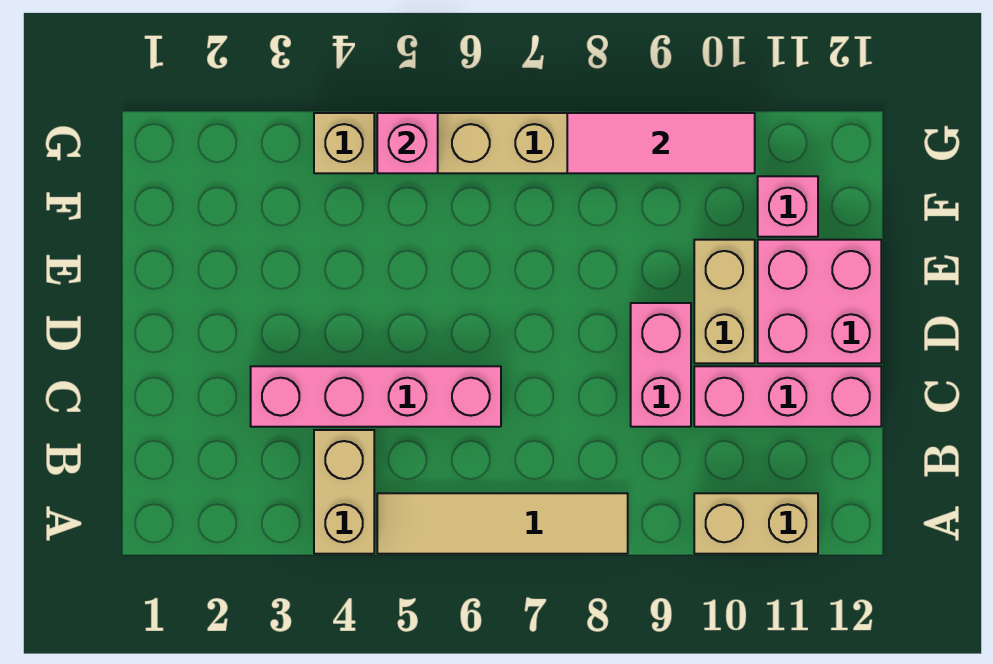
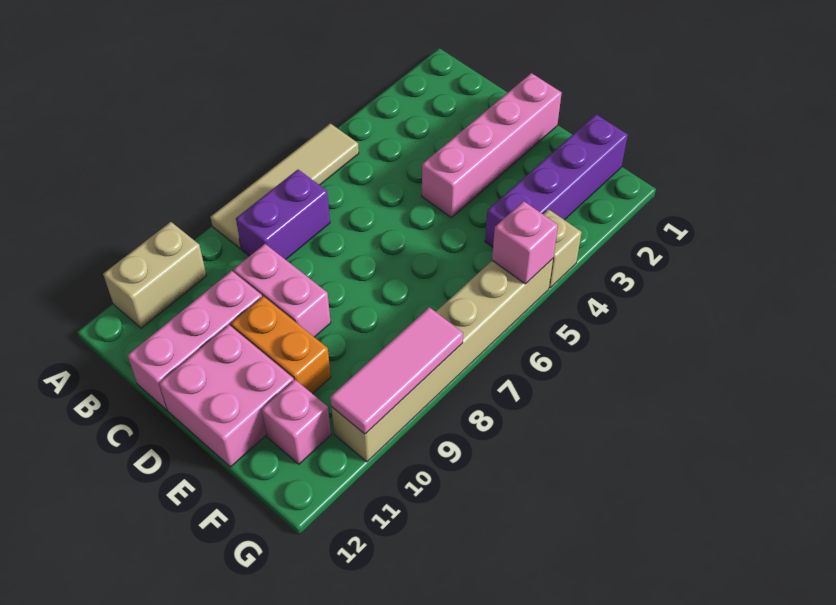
tan brick A4:B4 level 1 -> none
none -> purple brick B7:B8 level 1
pink brick C3:C6 level 1 -> pink brick D1:D4 level 1
tan brick D10:E10 level 1 -> orange brick D10:E10 level 1
none -> purple brick F1:F4 level 1

